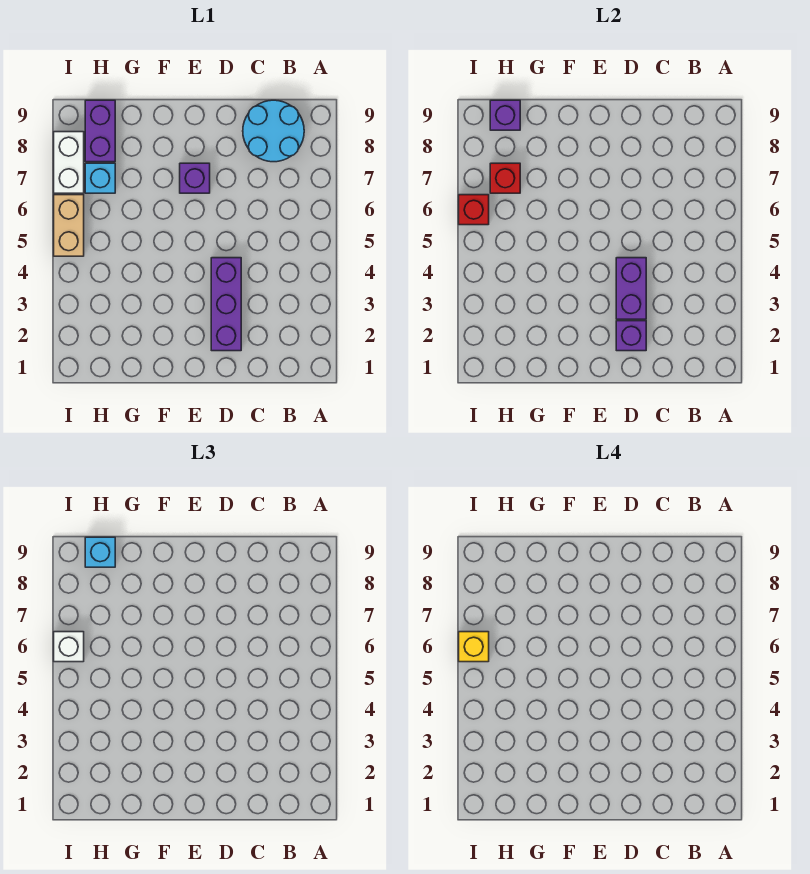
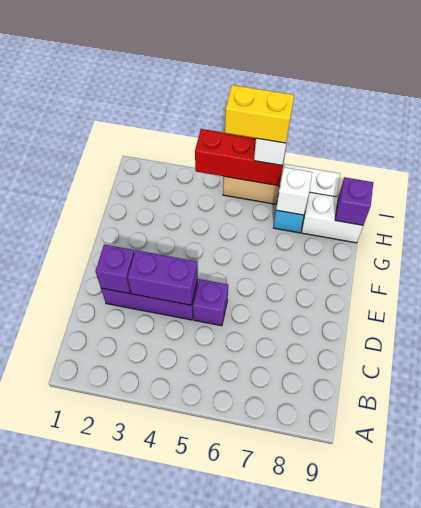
cyan round brick B8:C9 level 1 -> none
purple brick E7 level 1 -> purple brick D5 level 1
red brick H7 level 2 -> white brick H7 level 2
purple brick H8:H9 level 1 -> white brick H8:H9 level 1
cyan brick H9 level 3 -> none
red brick I6 level 2 -> red brick I4:I6 level 2
yellow brick I6 level 4 -> yellow brick I5:I6 level 4

